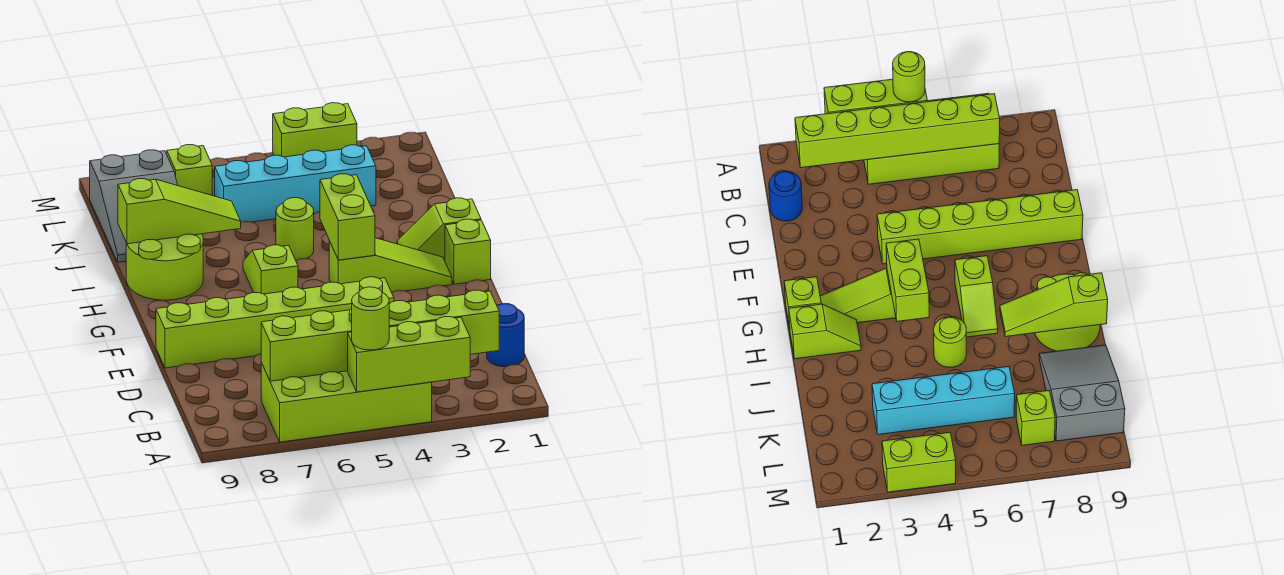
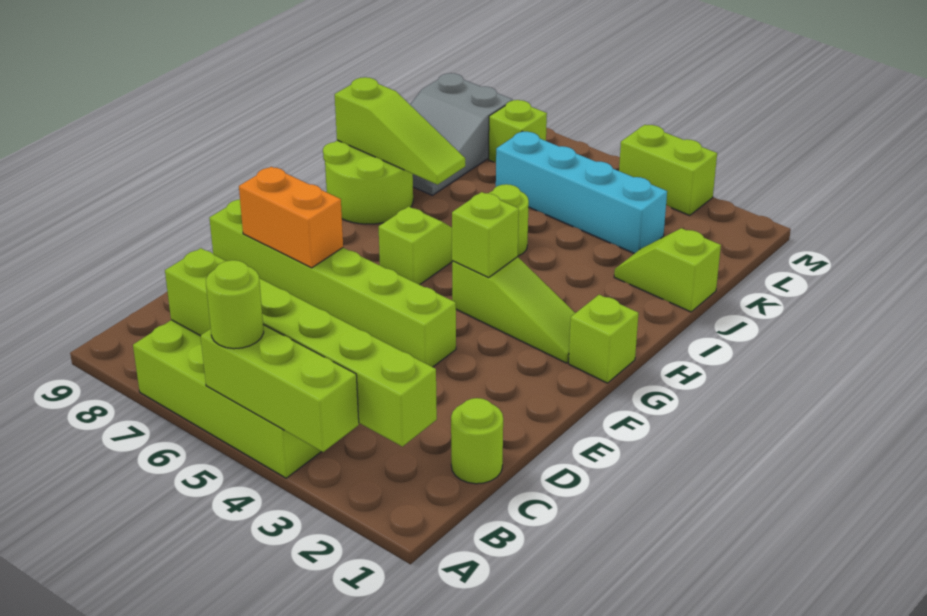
blue round brick C1 level 1 -> lime round brick C1 level 1
none -> orange brick E7:E8 level 2
lime brick G4:H4 level 2 -> lime brick G4 level 2
lime slope H1:H2 level 1 top 1 -> lime slope J1:J2 level 1 top 1

